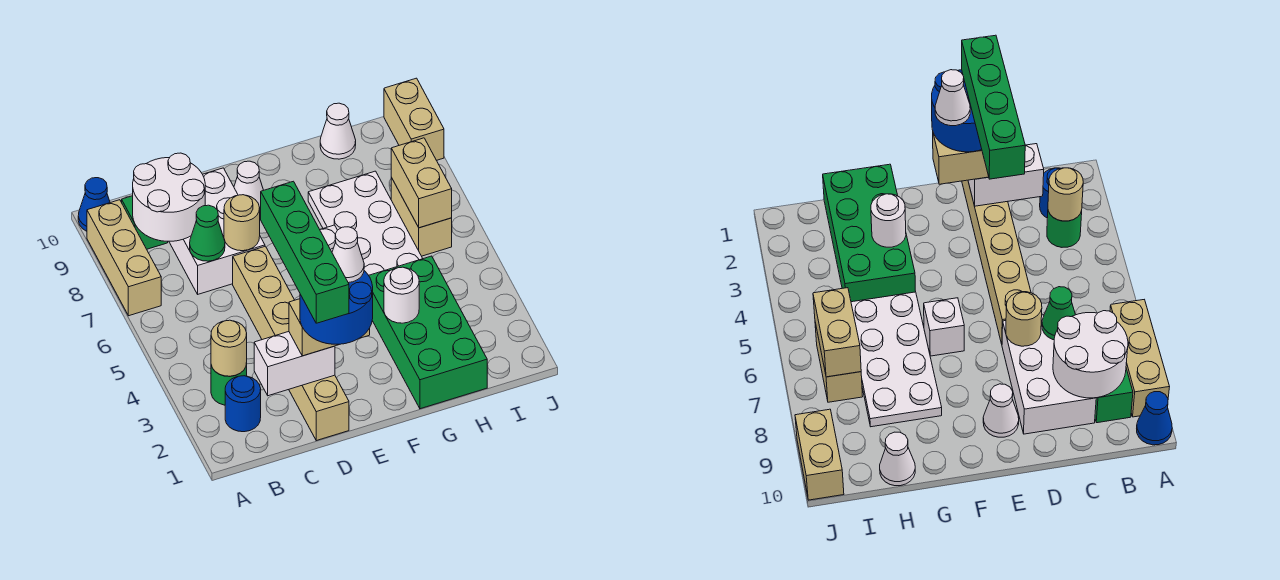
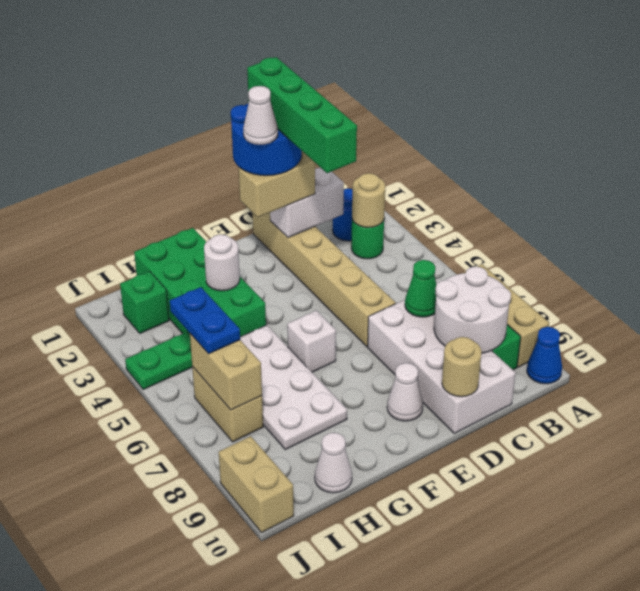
white brick C7:D9 level 1 -> white brick C7:D10 level 1
tan round brick D7 level 2 -> tan round brick D10 level 2
none -> green brick I2 level 1
none -> green plate I4:J4 level 1
none -> blue plate I5:I6 level 3

